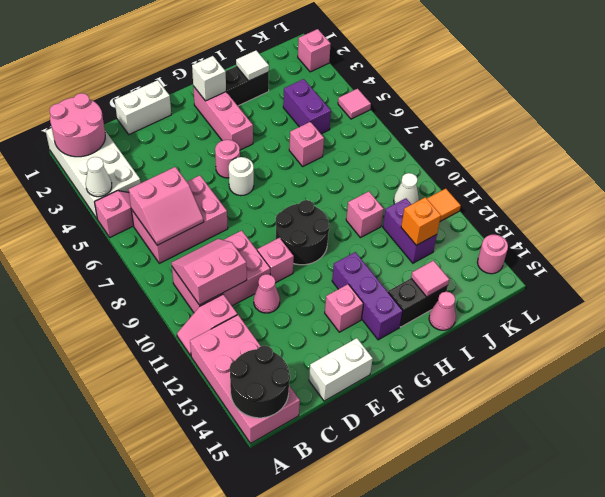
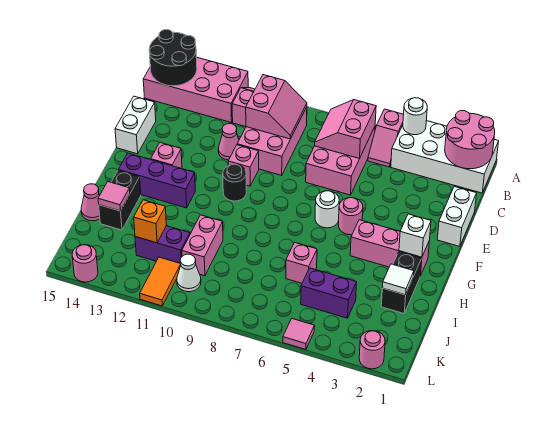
white cone A4 level 2 -> white round brick A4 level 2
black round brick F9:G10 level 1 -> black round brick F10 level 1
pink brick I10 level 1 -> pink brick I10:J10 level 1
pink brick L2 level 1 -> pink round brick L2 level 1

